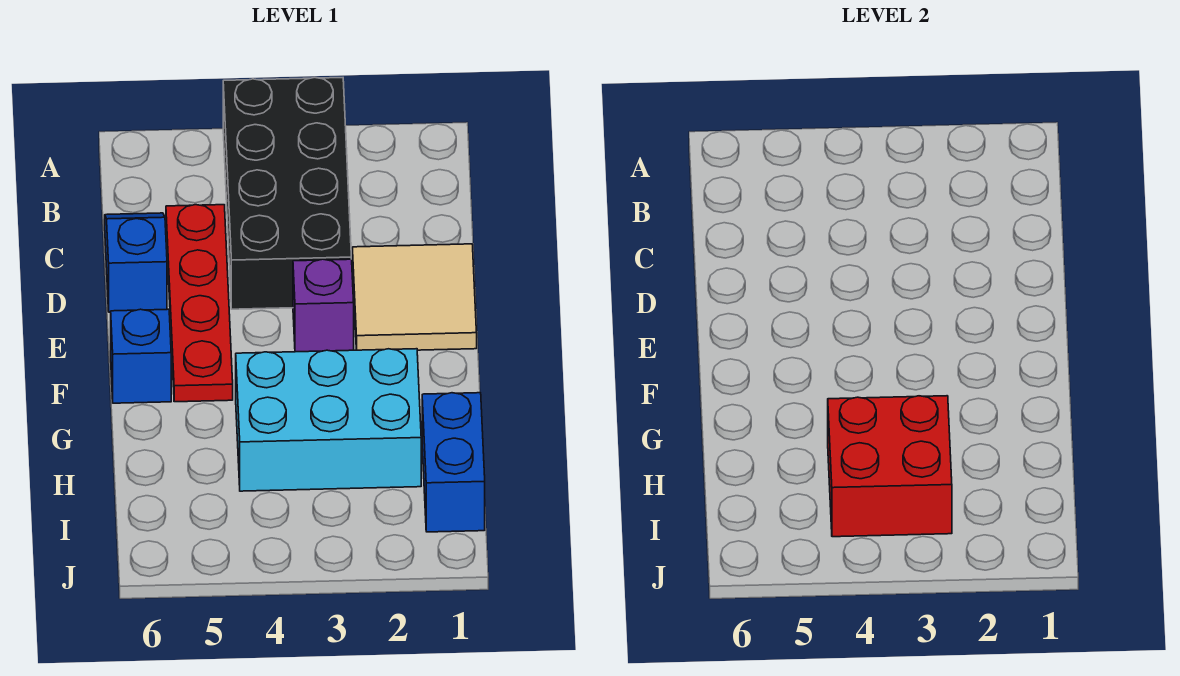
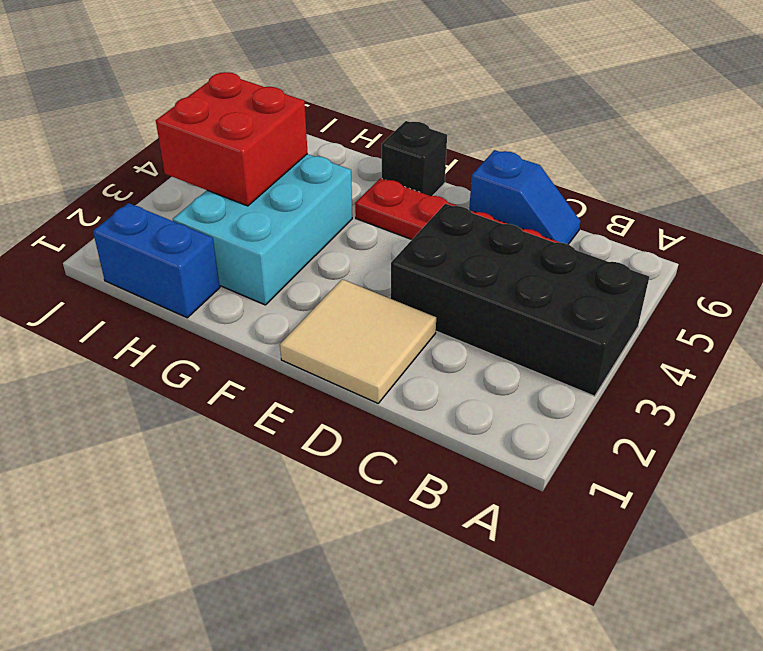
purple brick E3 level 1 -> none
blue brick F6 level 1 -> black brick F6 level 1

